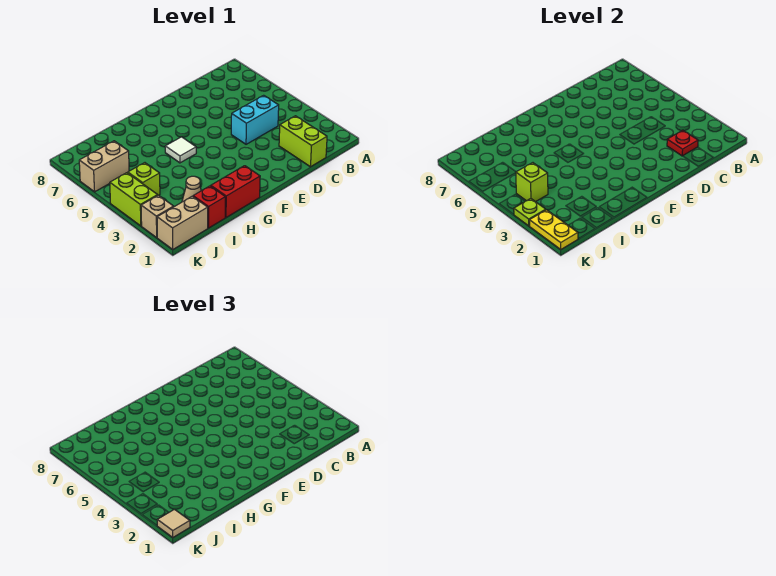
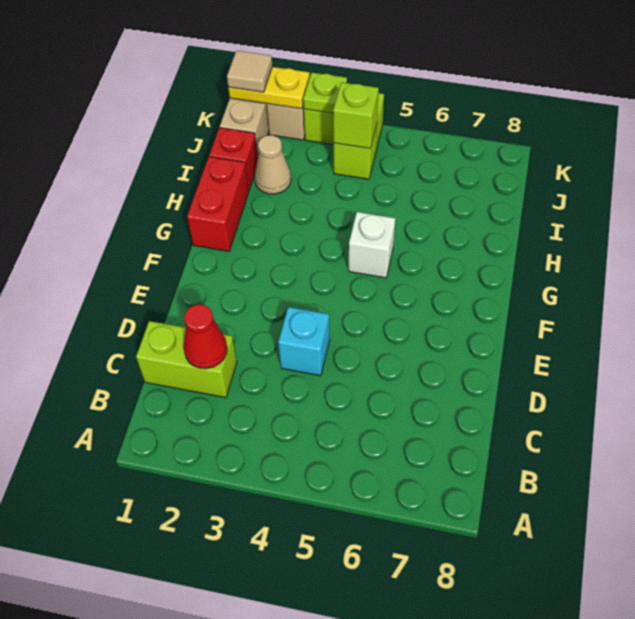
red plate C2 level 2 -> red cone C2 level 2
cyan brick C4:D4 level 1 -> cyan brick D4 level 1
white tile G5 level 1 -> white brick G5 level 1
tan brick J6:K6 level 1 -> none

